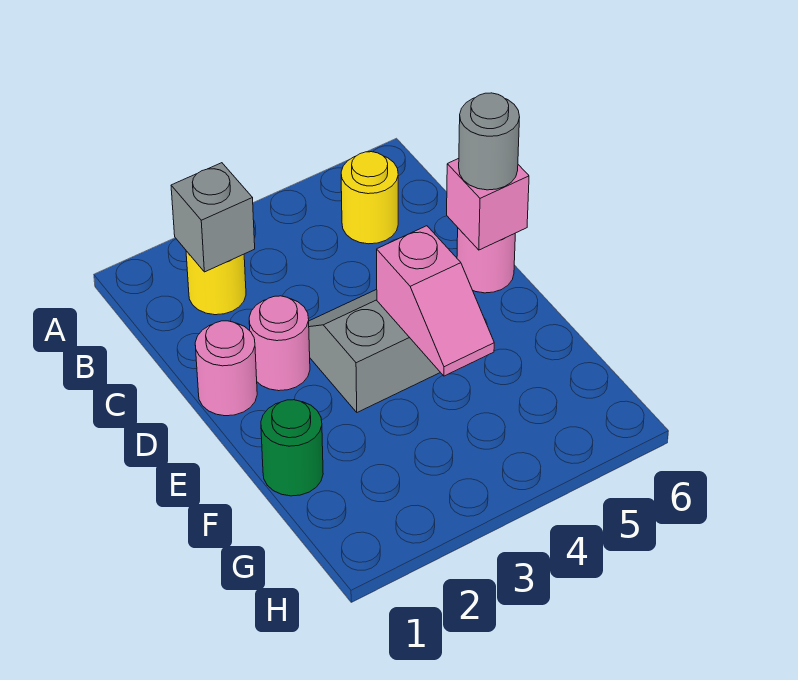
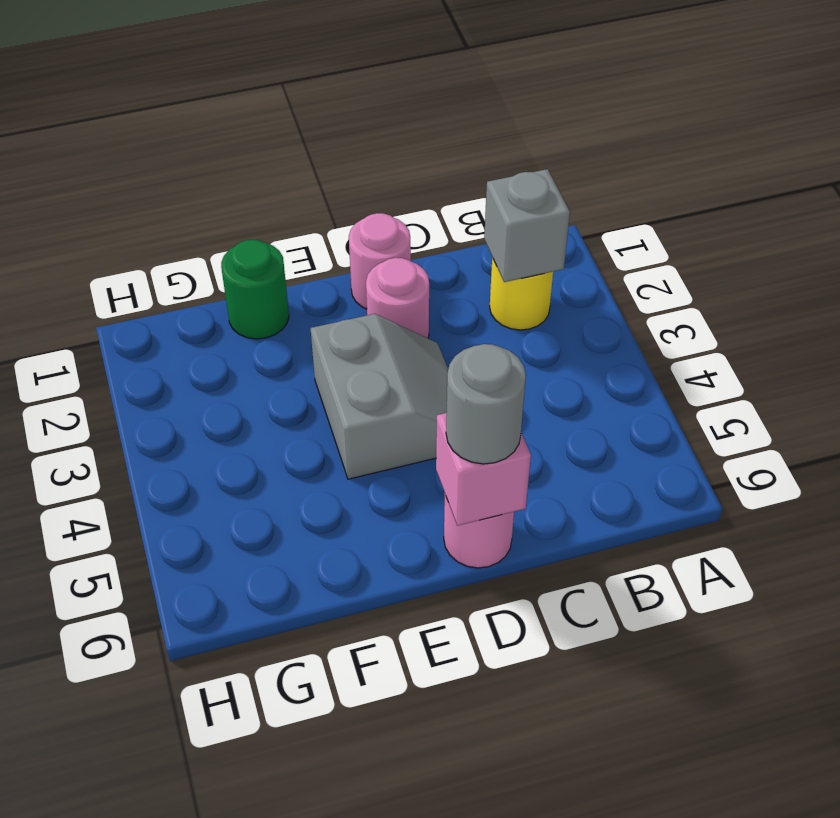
yellow round brick B5 level 1 -> none
pink slope E4:F4 level 2 top E -> none

